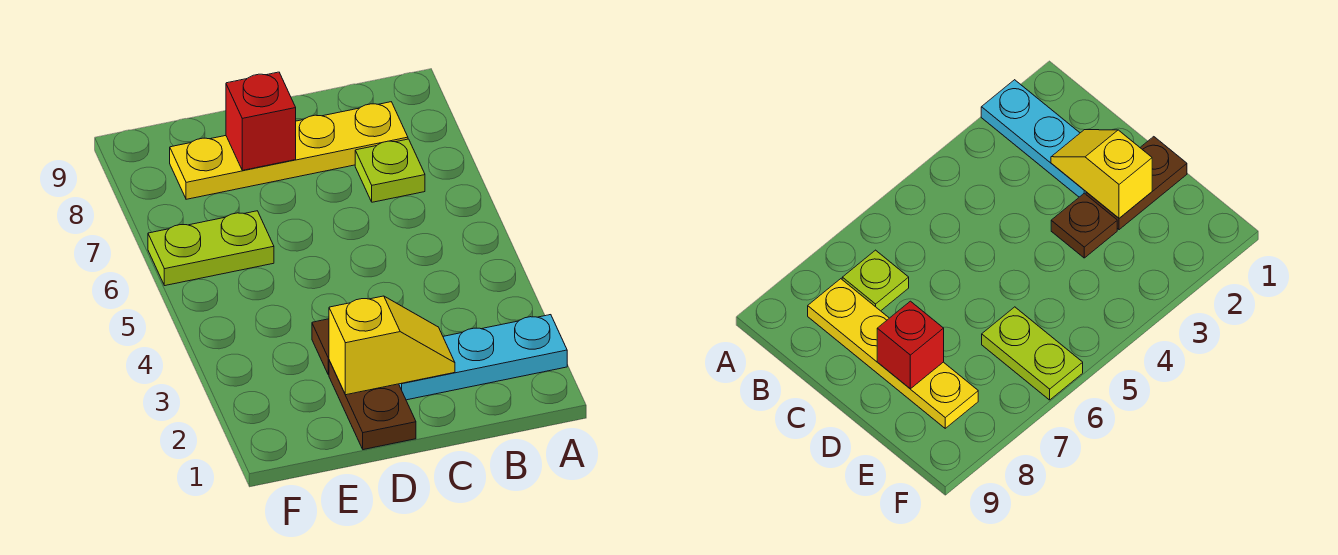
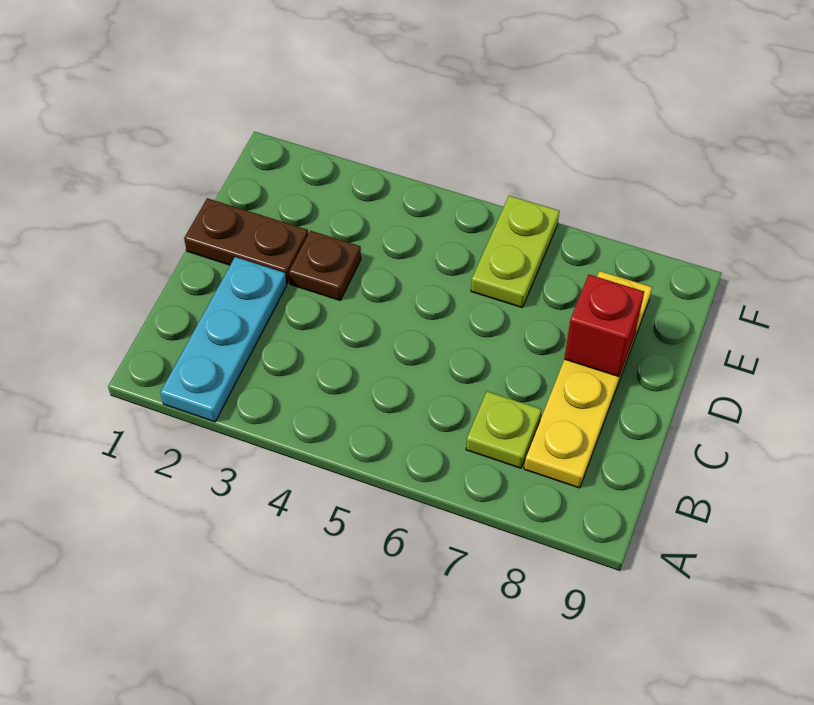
yellow slope C2:D2 level 2 top D -> none

